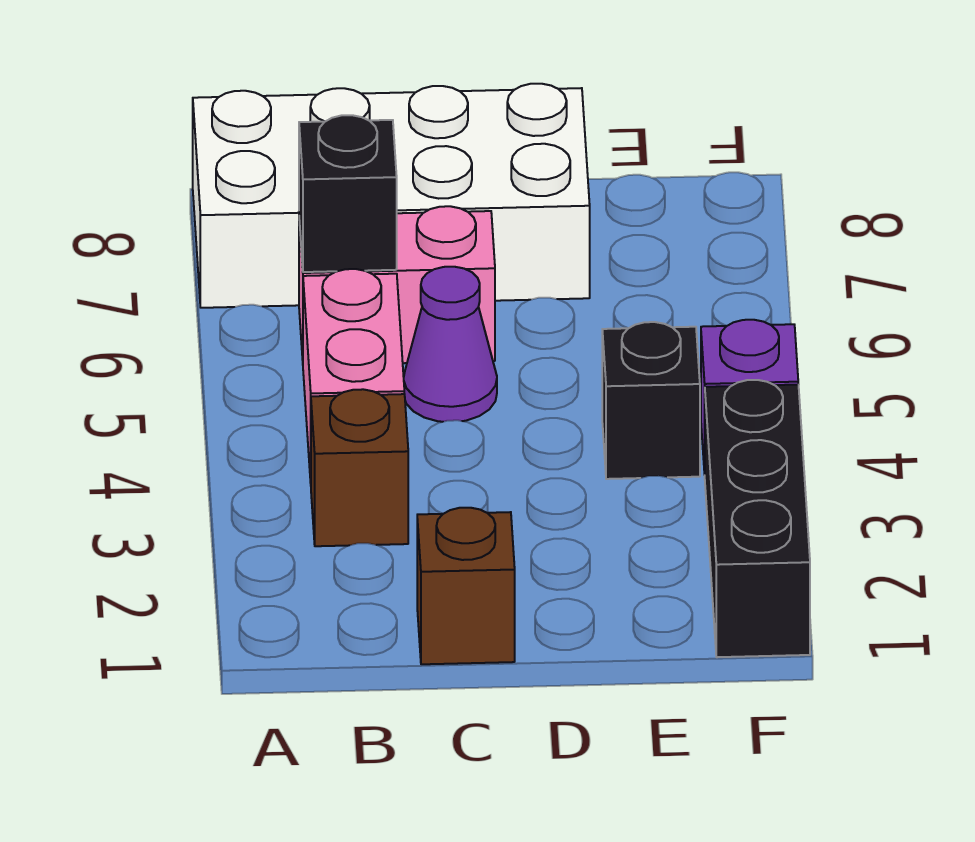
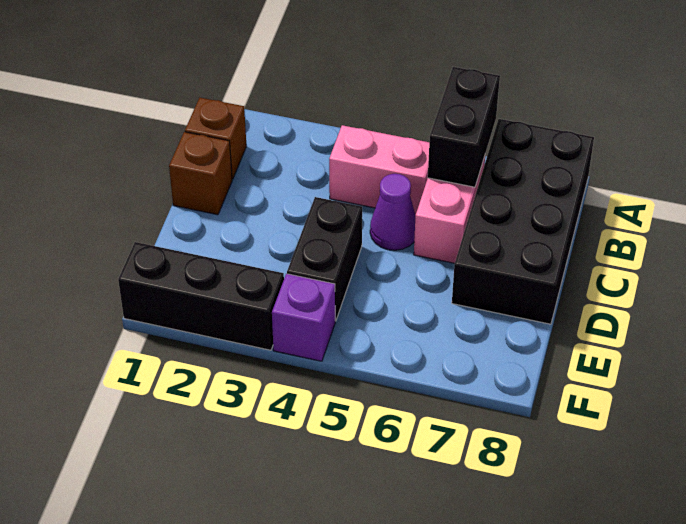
white brick A7:D8 level 1 -> black brick A7:D8 level 1
brown brick B3 level 1 -> brown brick B1 level 1
black brick B6 level 2 -> black brick A6:B6 level 2
black brick E4 level 1 -> black brick D4:E4 level 1

